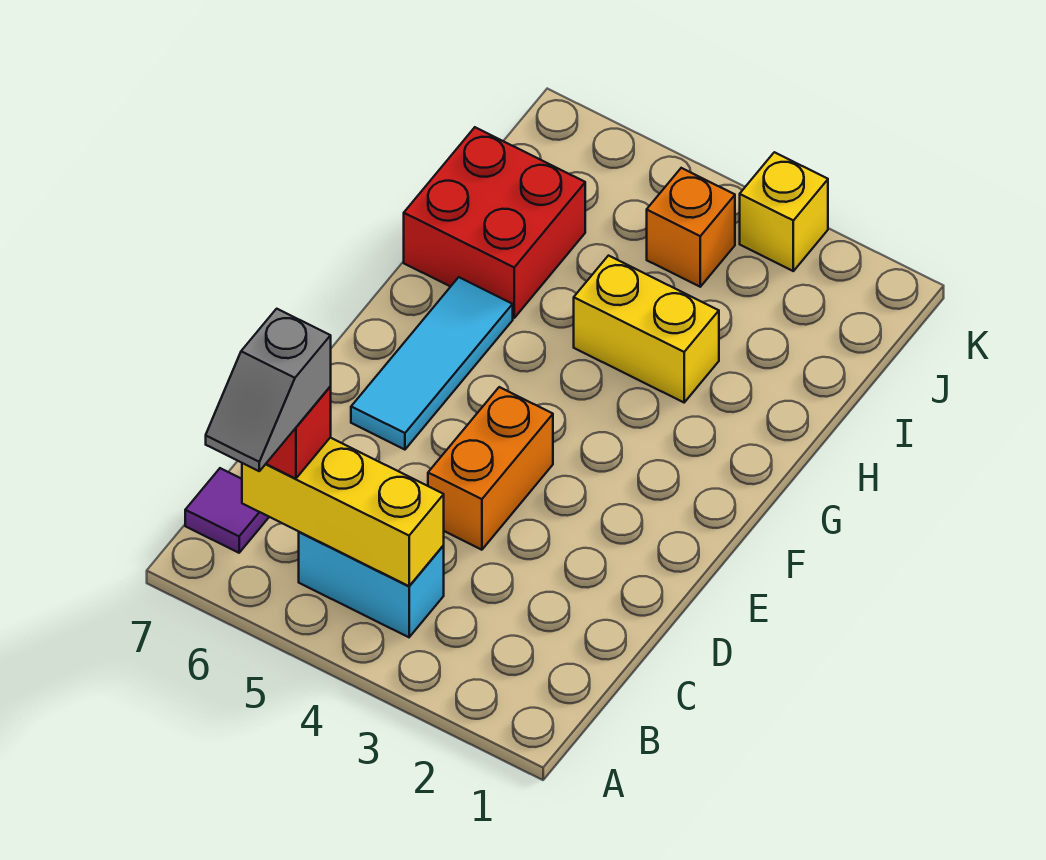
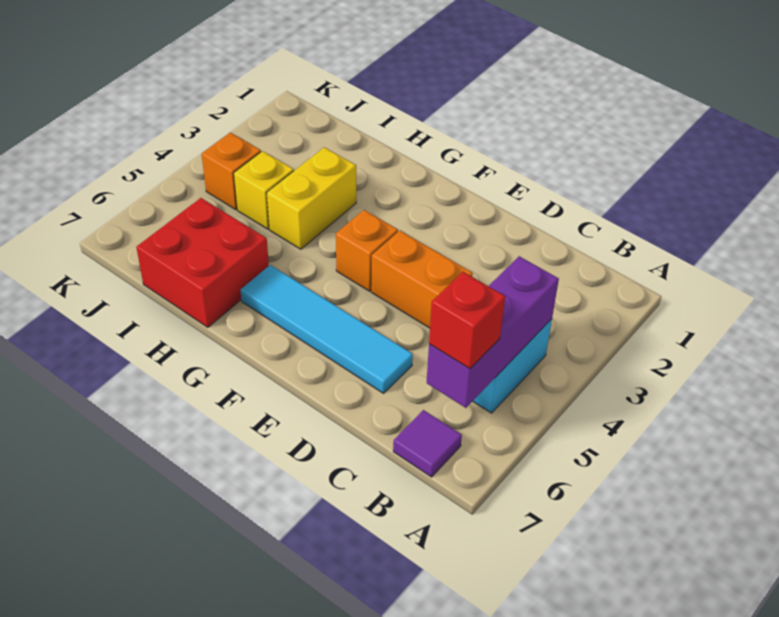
grey slope A6:B6 level 4 top B -> none
yellow brick B4:B6 level 2 -> purple brick B4:B6 level 2
cyan tile E6:G6 level 1 -> cyan tile D6:G6 level 1
none -> orange brick F4 level 1
yellow brick K3 level 1 -> yellow brick I4 level 1

